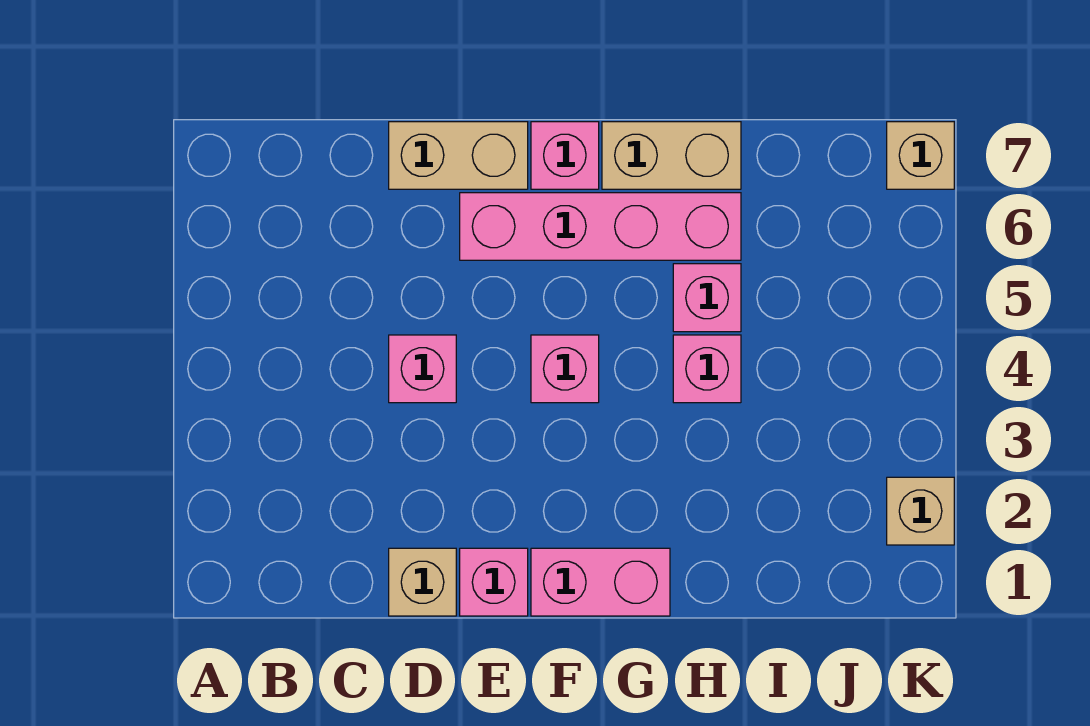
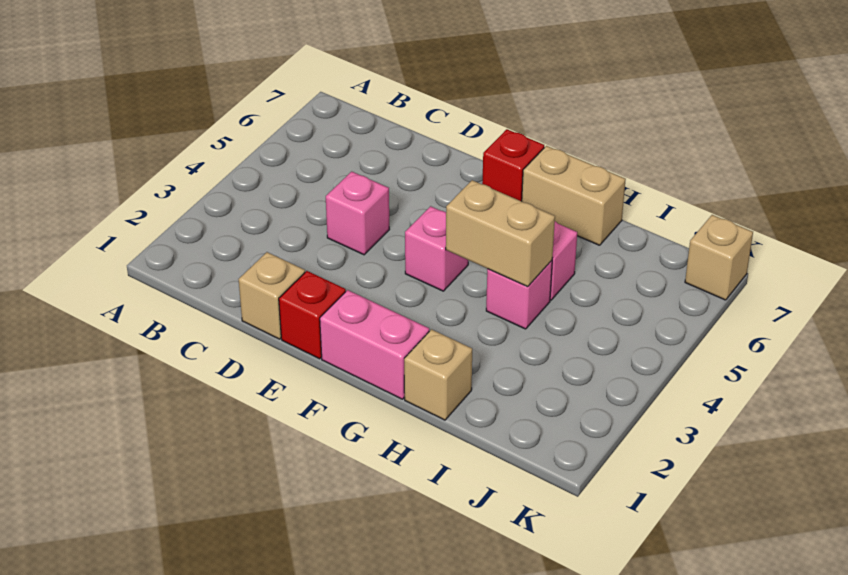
tan brick D7:E7 level 1 -> tan brick G4:H4 level 2
pink brick E1 level 1 -> red brick E1 level 1
pink brick E6:H6 level 1 -> none
pink brick F7 level 1 -> red brick F7 level 1
tan brick K2 level 1 -> tan brick H1 level 1

